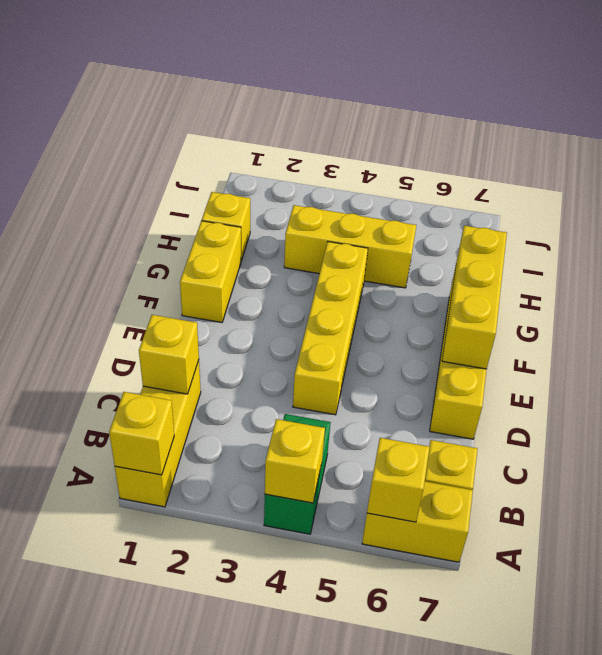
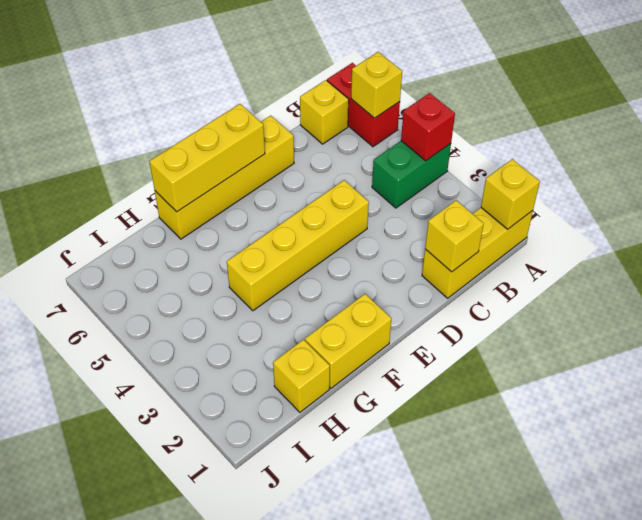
yellow brick A4 level 2 -> red brick A4 level 2
yellow brick A6:A7 level 1 -> red brick A6:A7 level 1
yellow brick H3:H5 level 1 -> none

